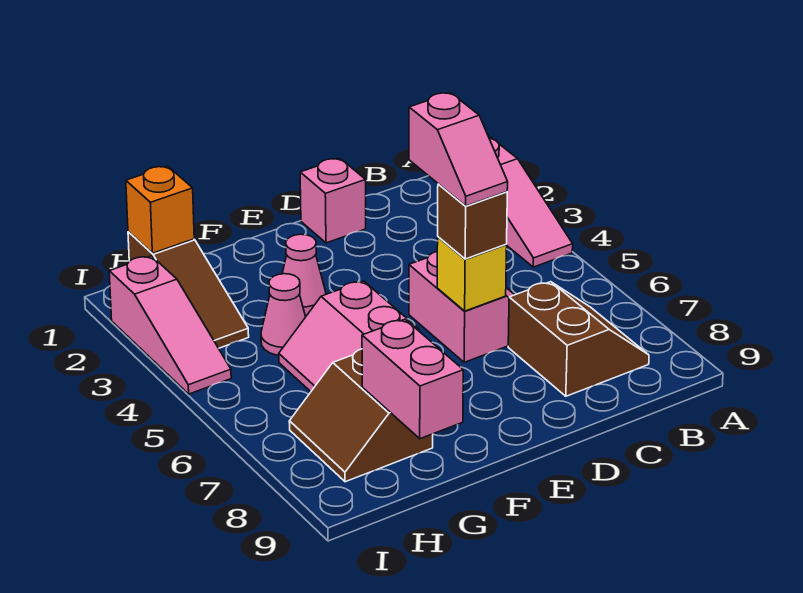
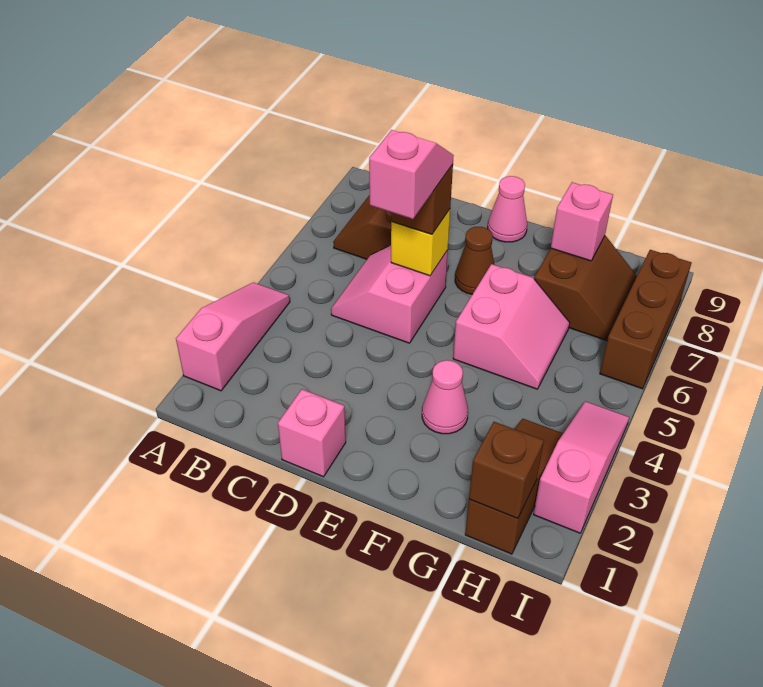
none -> brown cone E7 level 1
pink cone G4 level 1 -> pink cone E9 level 1
pink brick G8:G9 level 2 -> pink brick G8 level 2
orange brick H1 level 2 -> brown brick H1 level 2
none -> brown brick I6:I8 level 1

